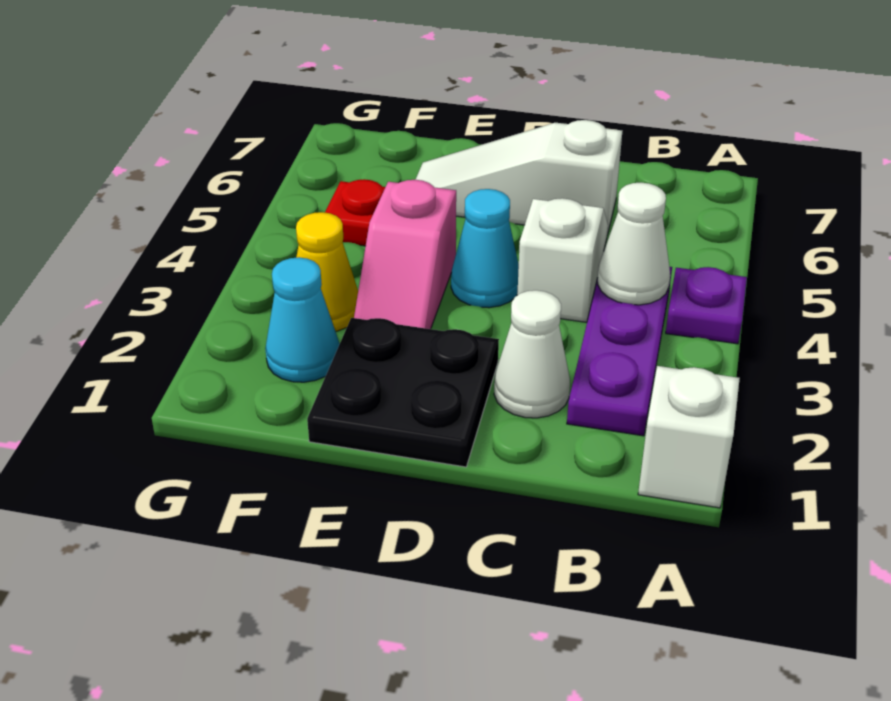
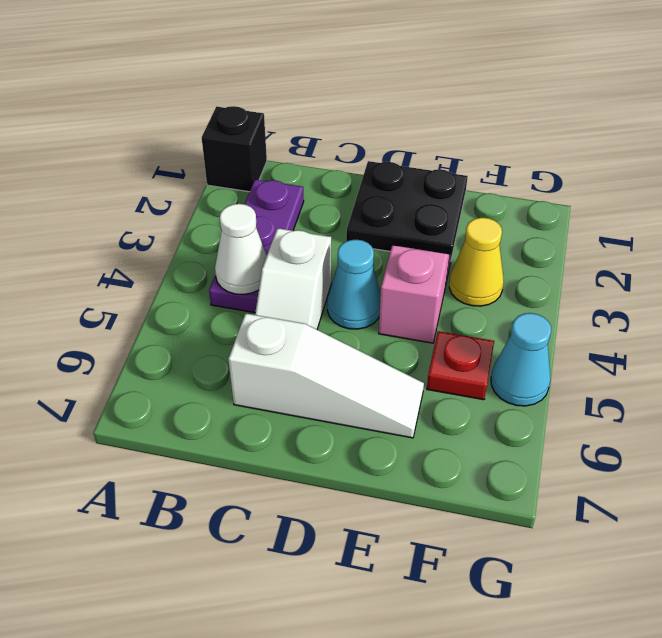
white brick A1 level 1 -> black brick A1 level 1
purple plate A4 level 1 -> none
white cone C2 level 1 -> none
cyan cone F2 level 1 -> cyan cone G5 level 1

